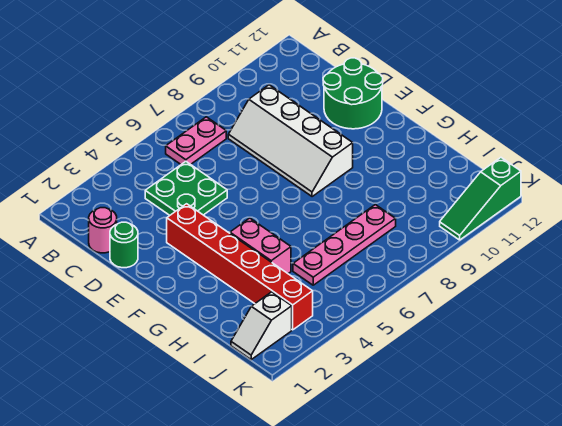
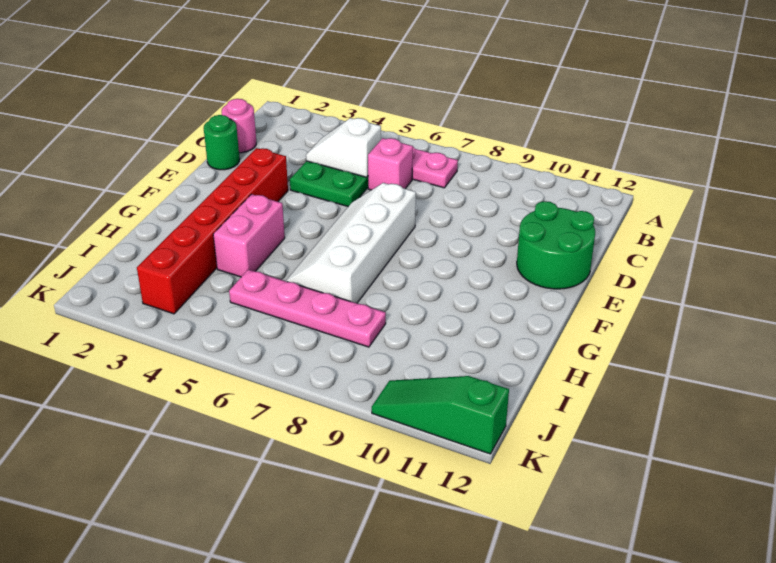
none -> pink brick C6 level 1
white slope C8:F9 level 1 top 9 -> white slope E6:H7 level 1 top 7
white slope J1:J2 level 1 top 2 -> white slope C4:C5 level 2 top 5

